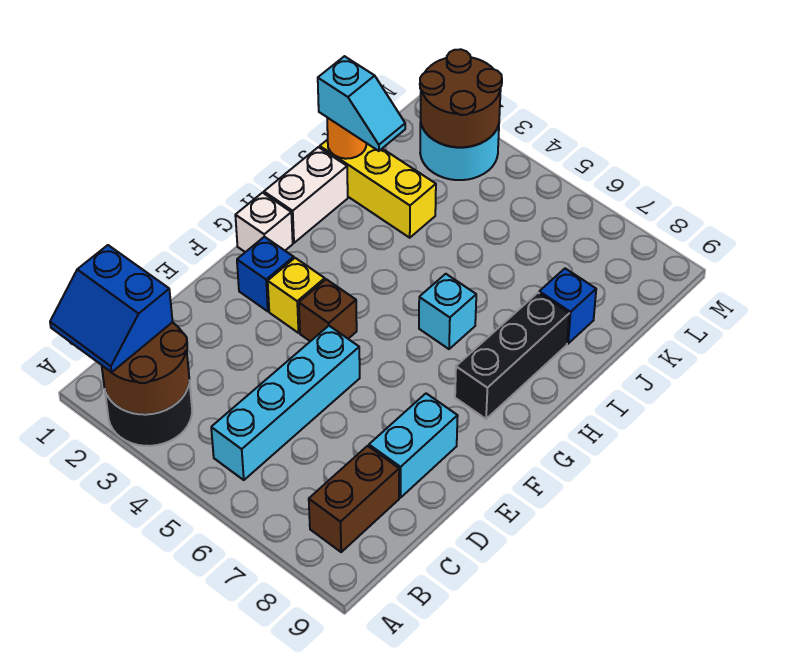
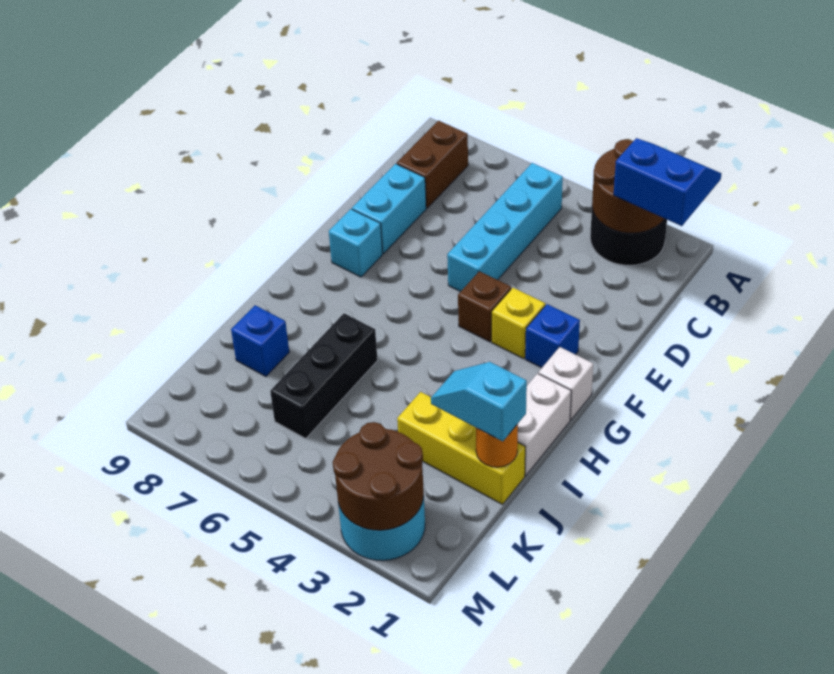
black brick G8:I8 level 1 -> black brick I6:K6 level 1
cyan brick H6 level 1 -> cyan brick F8 level 1

